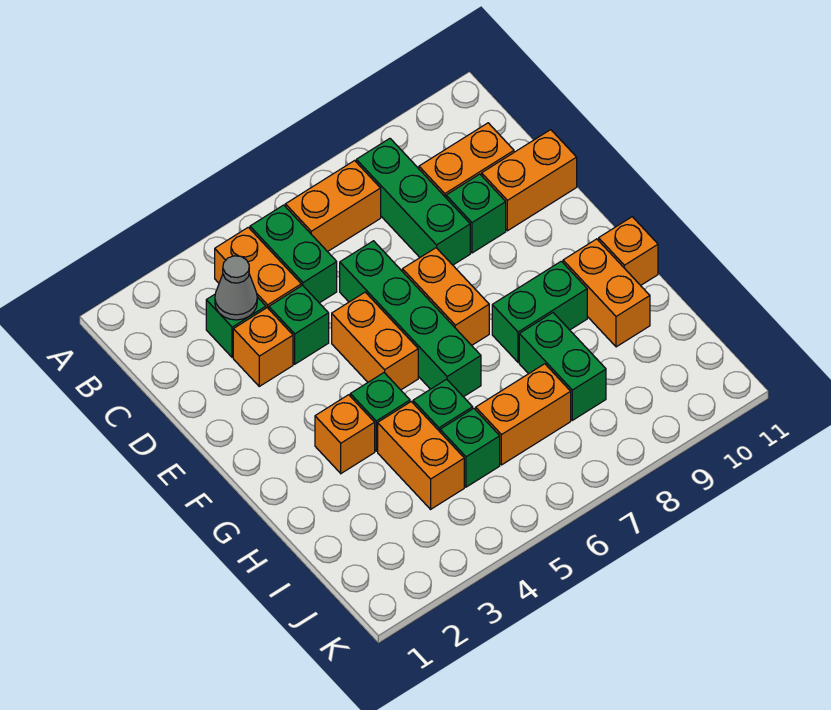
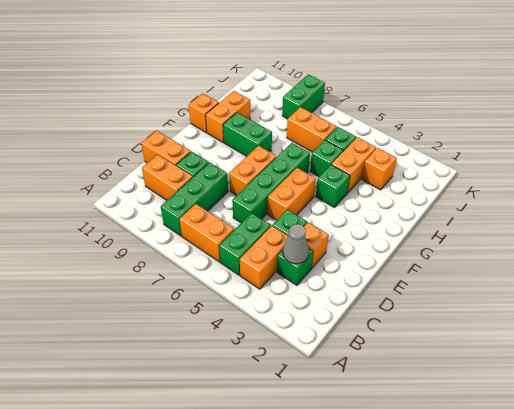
orange brick G3 level 1 -> orange brick I3 level 1
green brick H8:I8 level 1 -> green brick J8:K8 level 1

